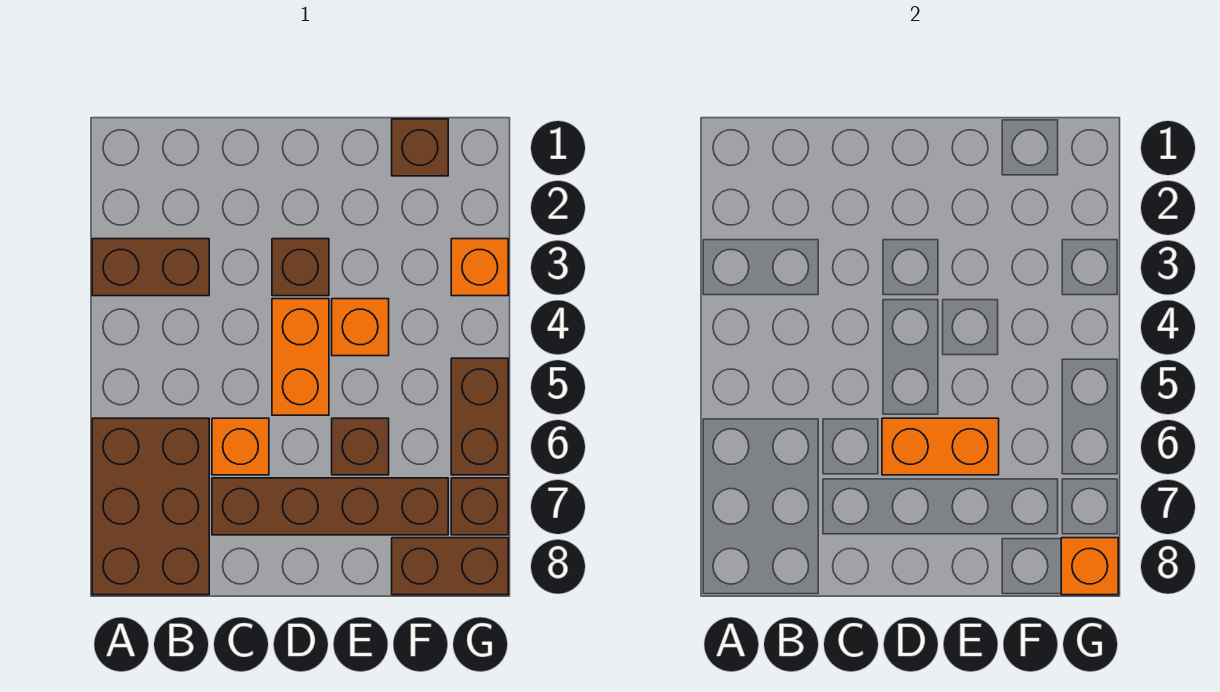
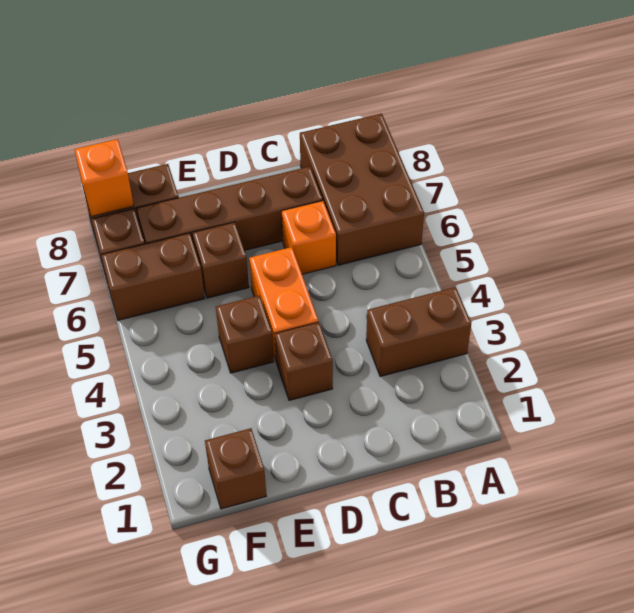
orange brick D6:E6 level 2 -> none
orange brick E4 level 1 -> brown brick E4 level 1
orange brick G3 level 1 -> none
brown brick G5:G6 level 1 -> brown brick F6:G6 level 1

